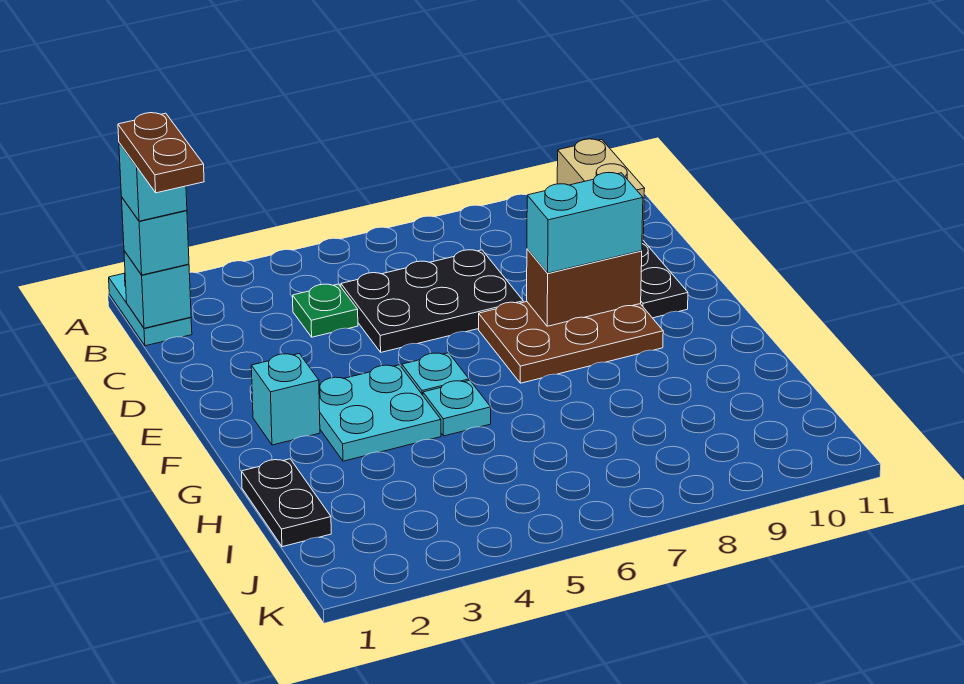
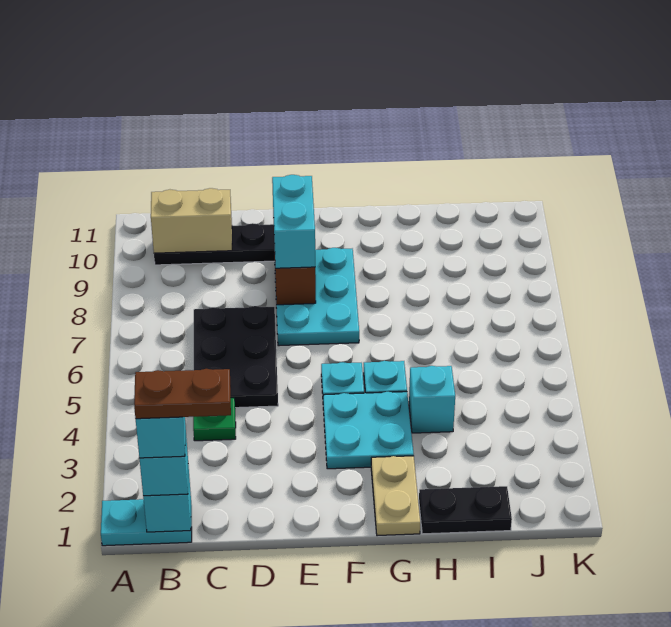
brown plate E7:F9 level 1 -> cyan plate E7:F9 level 1
cyan brick F2 level 1 -> cyan brick H4 level 1
none -> tan plate G1:G2 level 1

